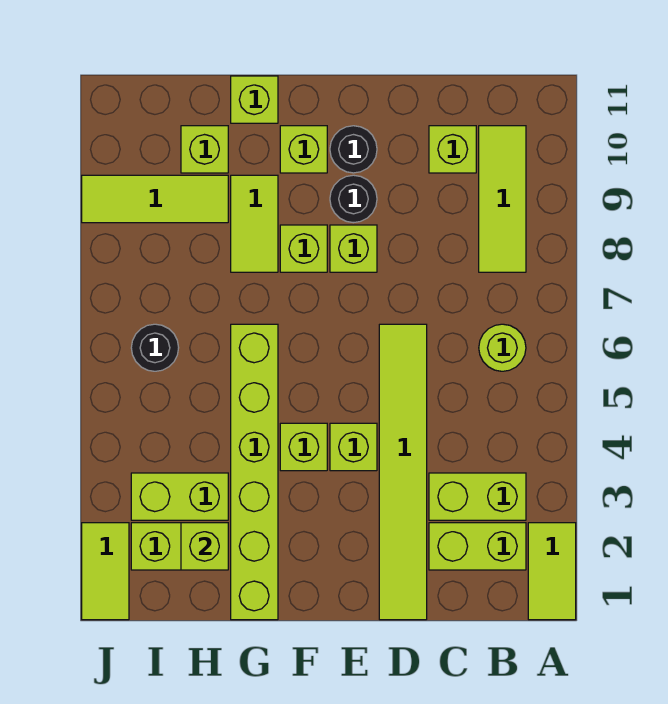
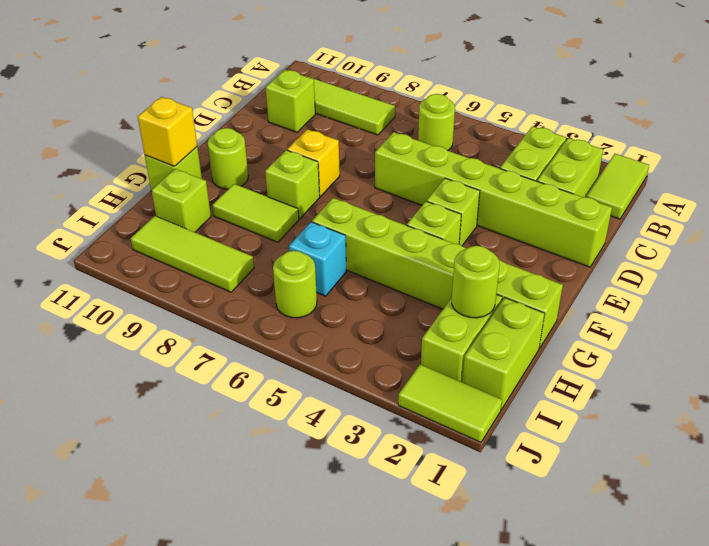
lime tile A1:A2 level 1 -> lime tile A1:B1 level 1
lime tile D1:D6 level 1 -> lime brick D1:D6 level 1
lime brick E8 level 1 -> yellow brick E8 level 1
black round brick E9 level 1 -> none
black round brick E10 level 1 -> none
lime brick F10 level 1 -> lime round brick F10 level 1
none -> yellow brick G11 level 2
lime brick H2 level 2 -> lime round brick H2 level 2
lime brick H3:I3 level 1 -> lime brick H1:I1 level 1
none -> cyan brick H6 level 1
lime tile H9:J9 level 1 -> lime tile I8:I10 level 1
black round brick I6 level 1 -> lime round brick I6 level 1

